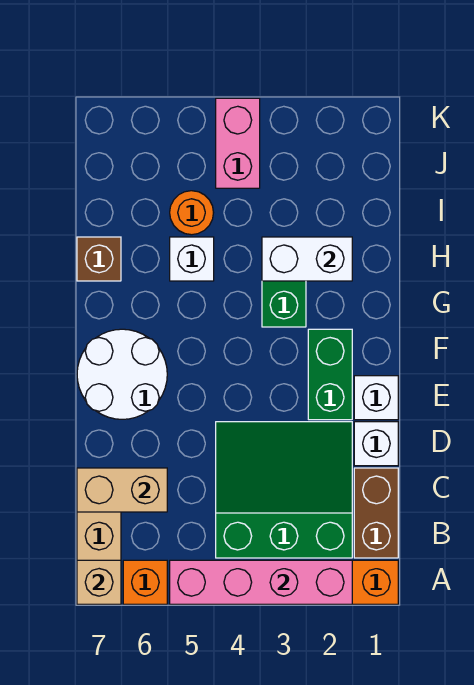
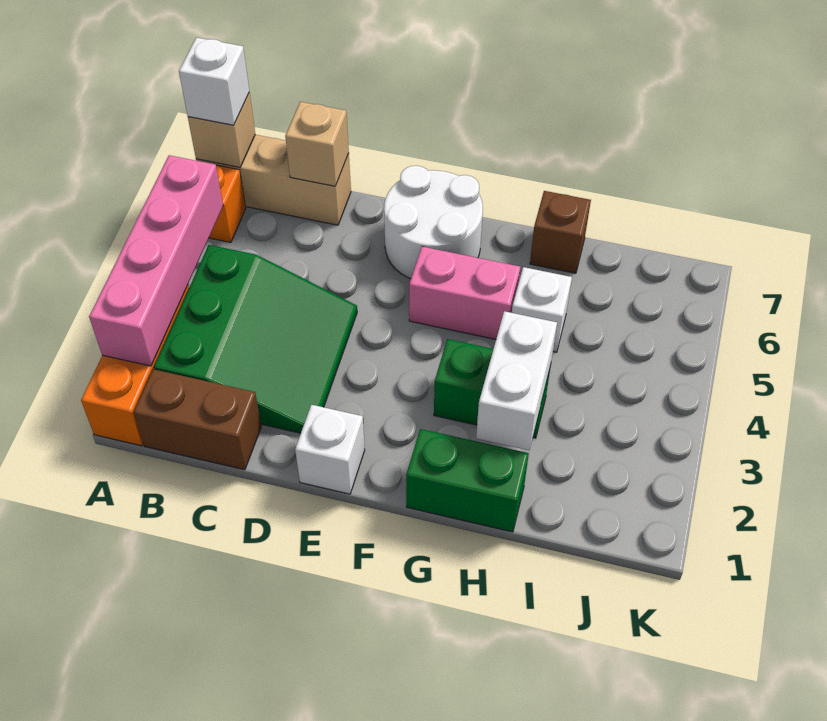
tan brick C6:C7 level 2 -> tan brick C7 level 2
white brick D1 level 1 -> white brick A7 level 3
green brick E2:F2 level 1 -> green brick G1:H1 level 1
orange round brick I5 level 1 -> none
pink brick J4:K4 level 1 -> pink brick F5:G5 level 1

